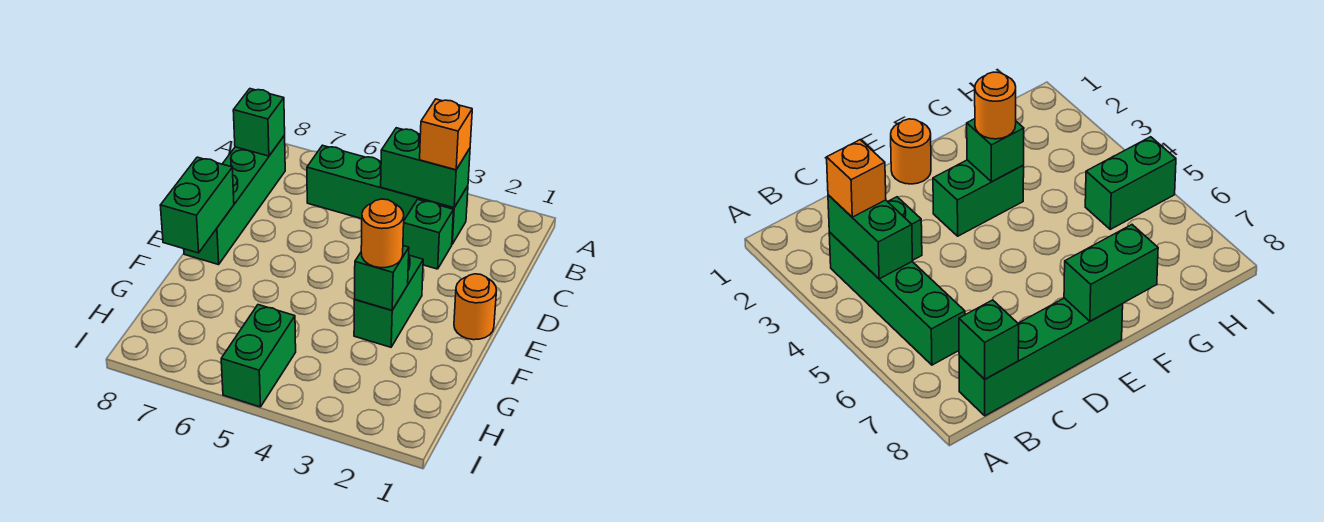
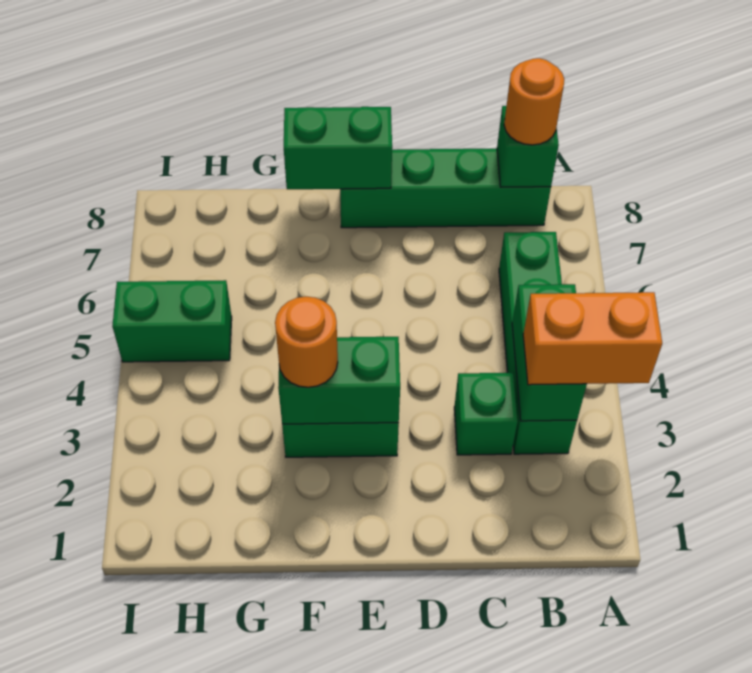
orange brick B3 level 3 -> orange brick A3:B3 level 3
orange round brick E1 level 1 -> orange round brick B8 level 3
green brick F3 level 2 -> green brick E3:F3 level 2

